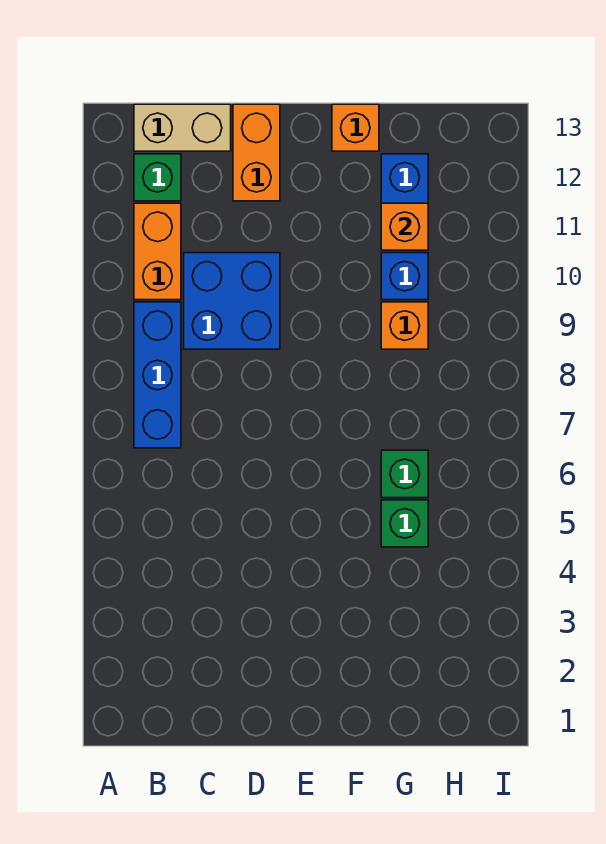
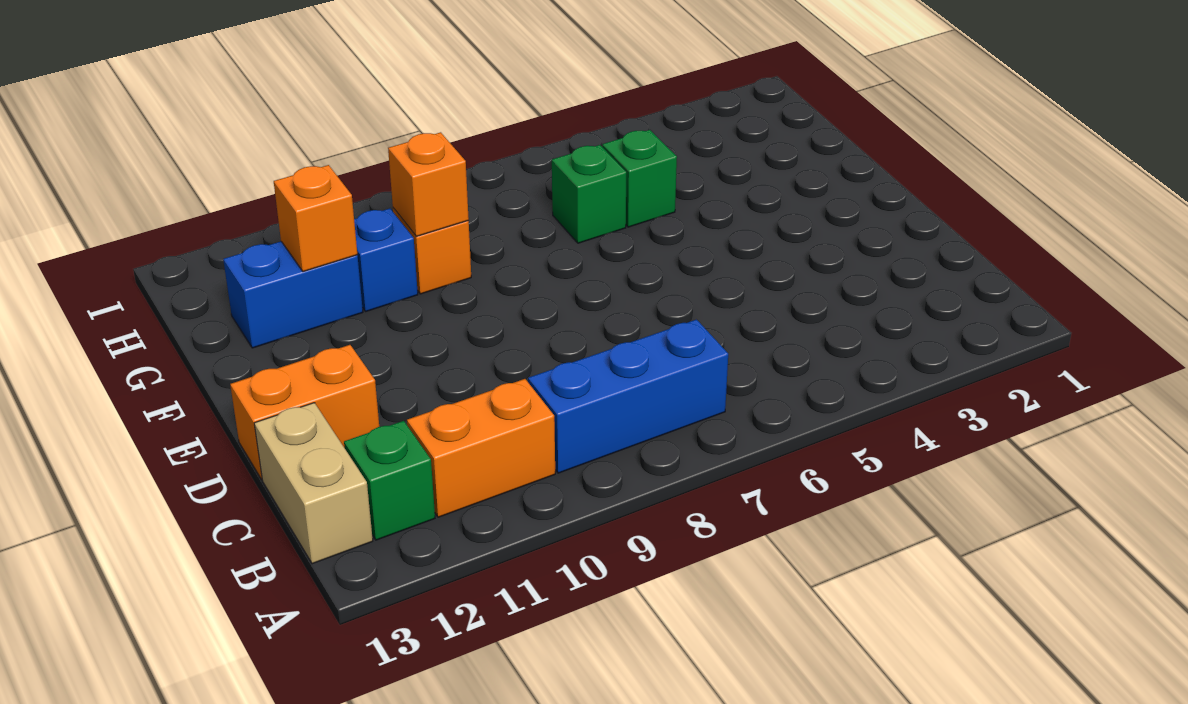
blue brick C9:D10 level 1 -> none
orange brick F13 level 1 -> orange brick G9 level 2

